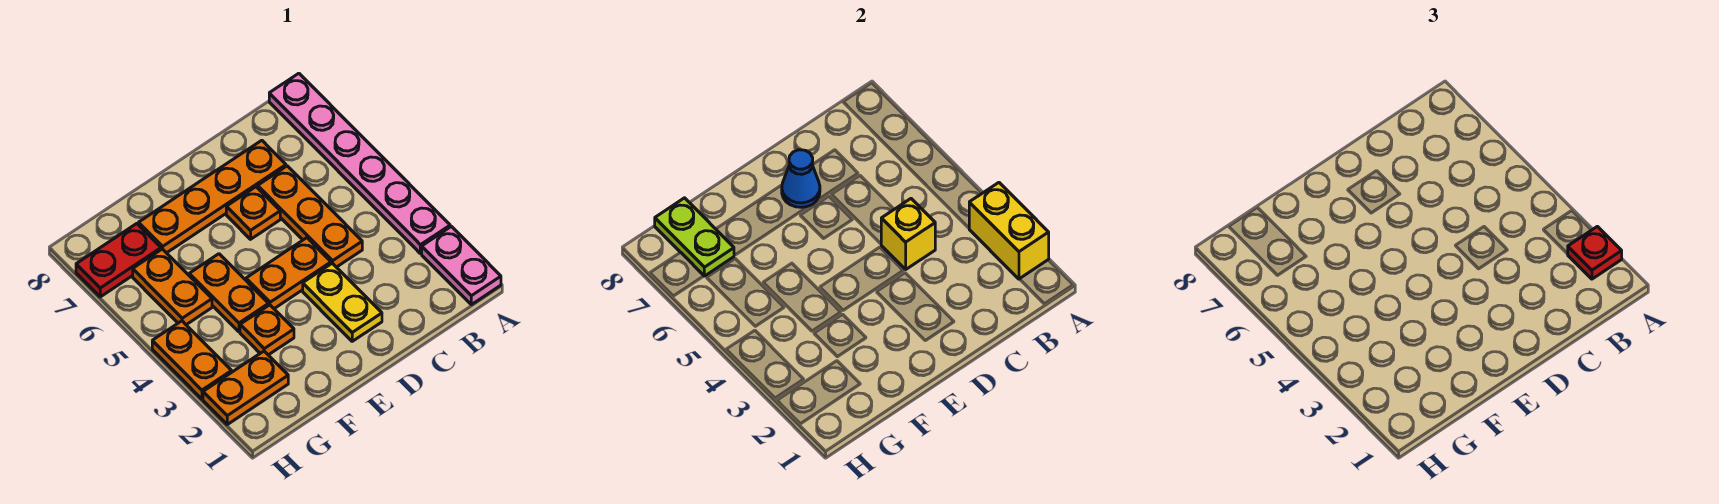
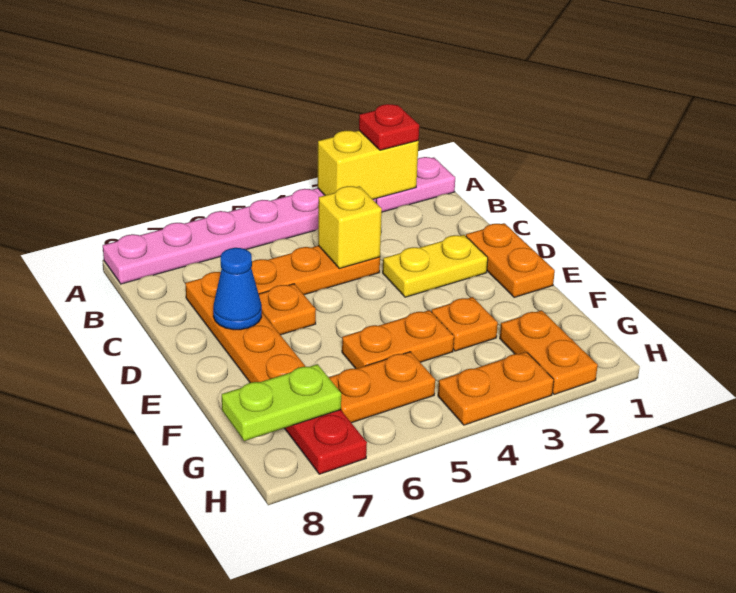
orange plate D4:E4 level 1 -> orange plate D1:E1 level 1

